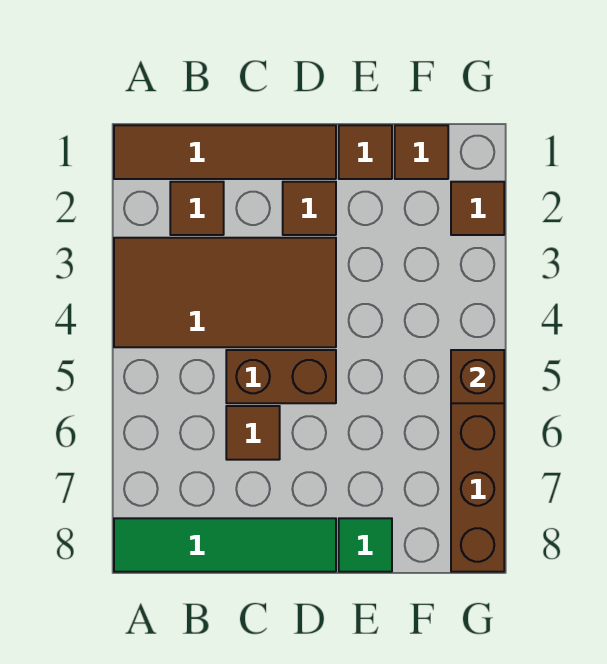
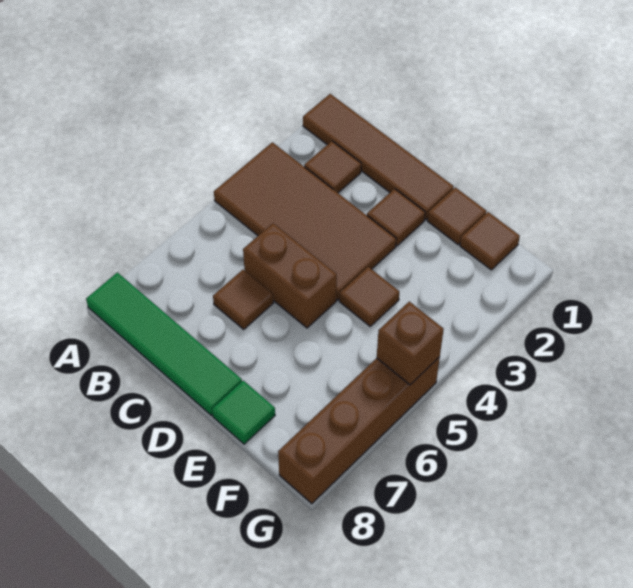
brown tile G2 level 1 -> brown tile E4 level 1

